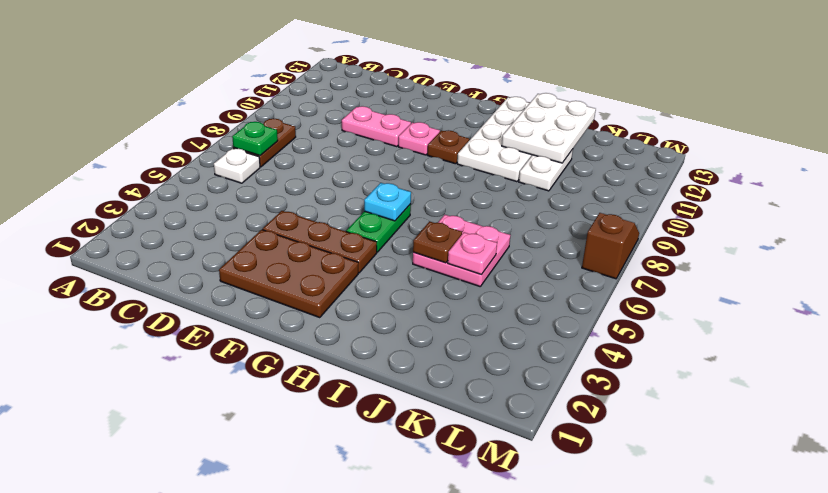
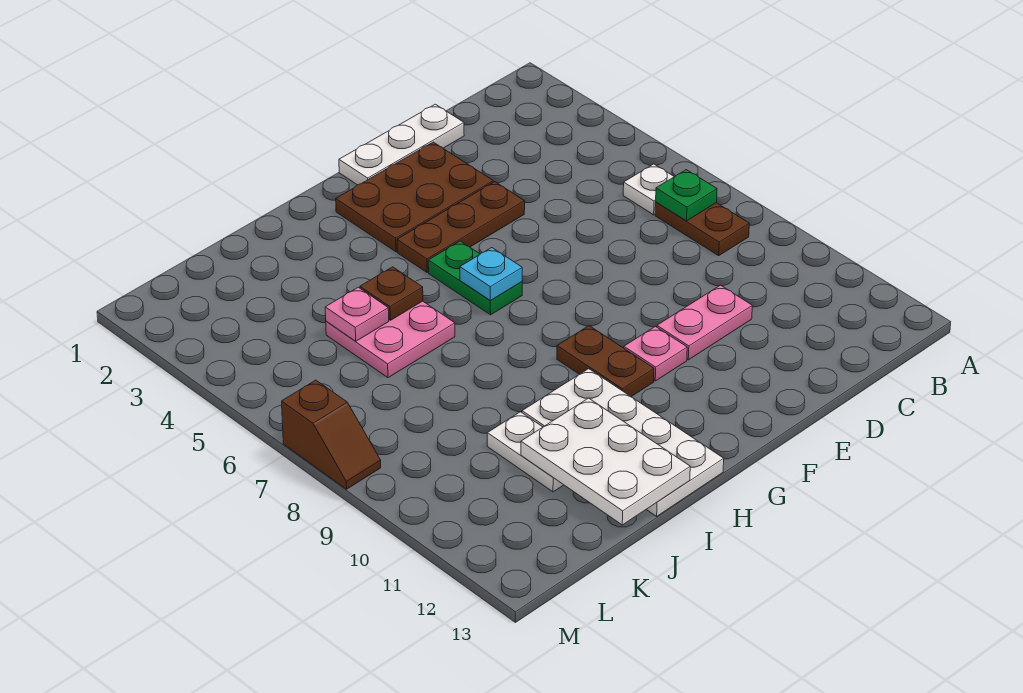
none -> white plate D1:F1 level 1
brown plate G10 level 1 -> brown plate G9:G10 level 1

